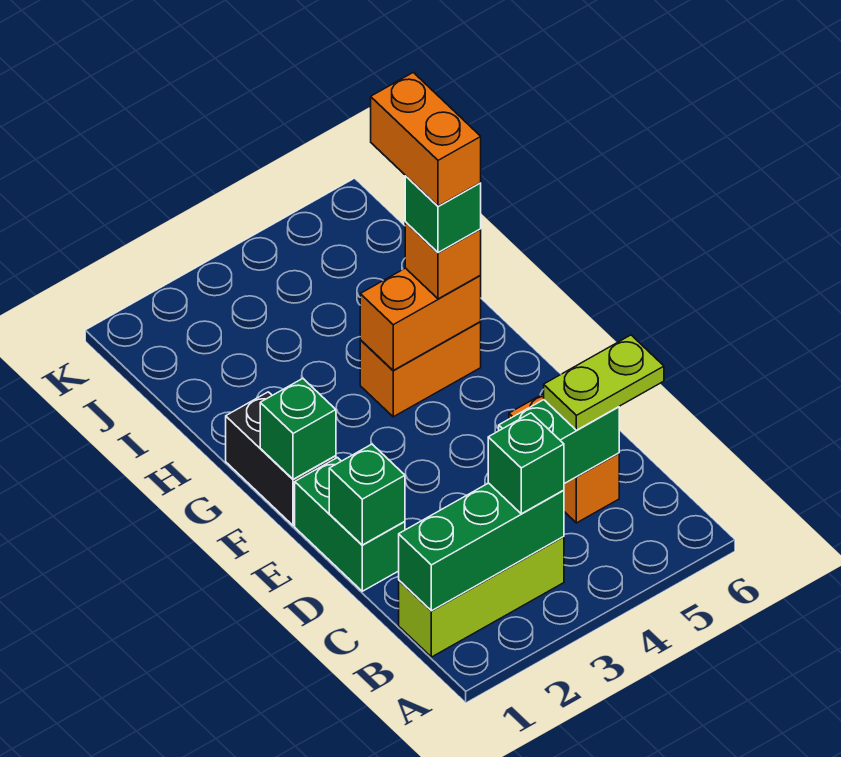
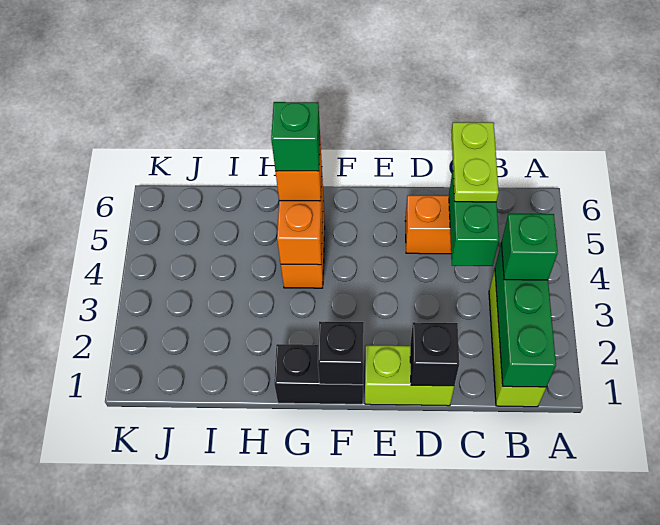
green brick D1:E1 level 1 -> lime brick D1:E1 level 1
green brick D1 level 2 -> black brick D1 level 2
green brick F1 level 2 -> black brick F1 level 2
orange brick G5:H5 level 5 -> none

